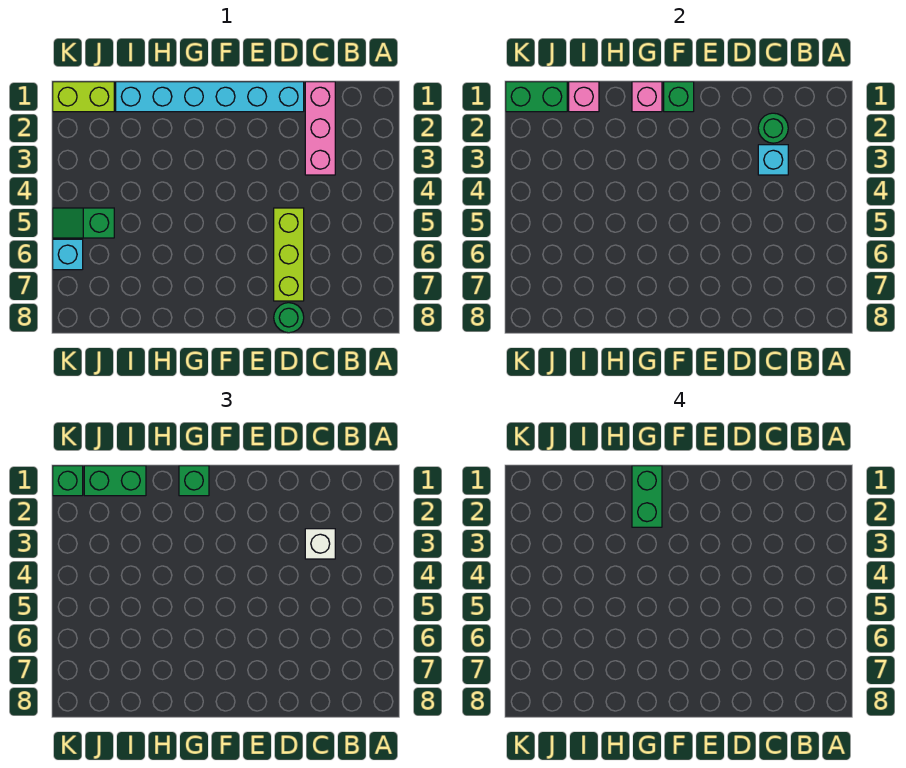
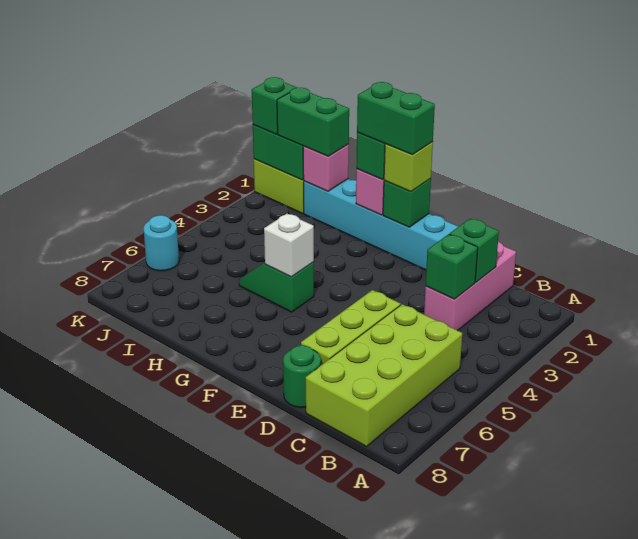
none -> lime brick B5:C8 level 1
green round brick C2 level 2 -> green brick C2 level 2
cyan brick C3 level 2 -> green brick C3 level 2
white brick C3 level 3 -> white brick G5 level 2
none -> lime brick F1 level 3
green brick G1:G2 level 4 -> green brick F1:G1 level 4
green slope J5:K5 level 1 top J -> green slope G5:H5 level 1 top G
cyan brick K6 level 1 -> cyan round brick K6 level 1

